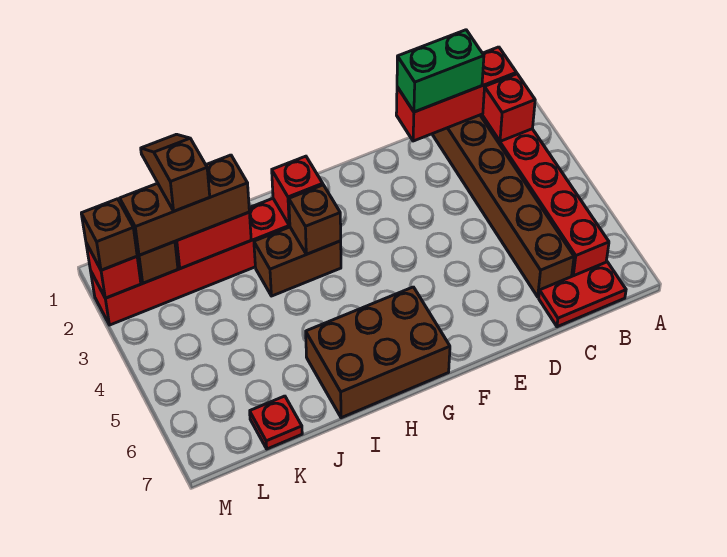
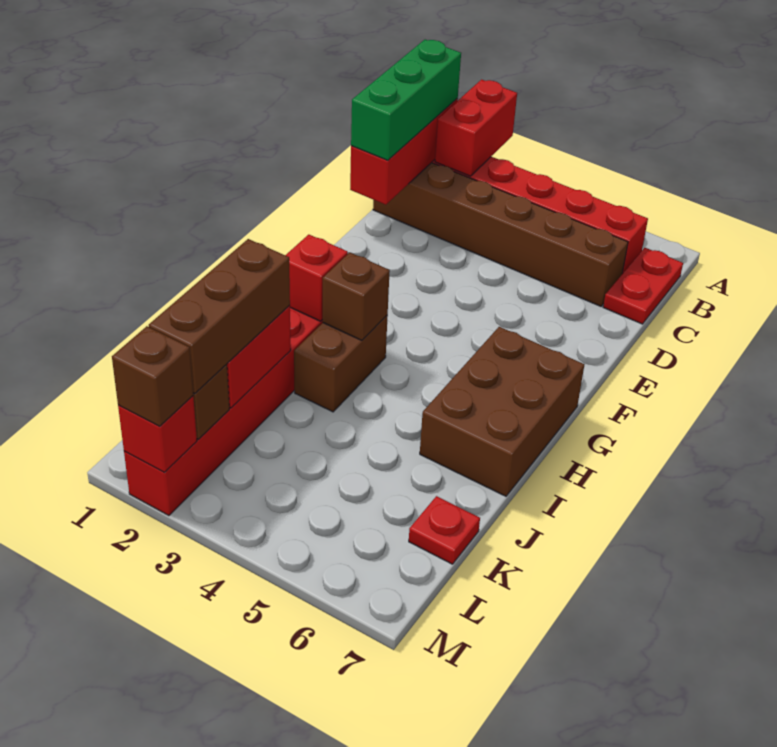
red brick B2 level 2 -> red brick A2:B2 level 2
green brick C1:D1 level 3 -> green brick B1:D1 level 3
brown slope K1:K2 level 4 top 2 -> none

